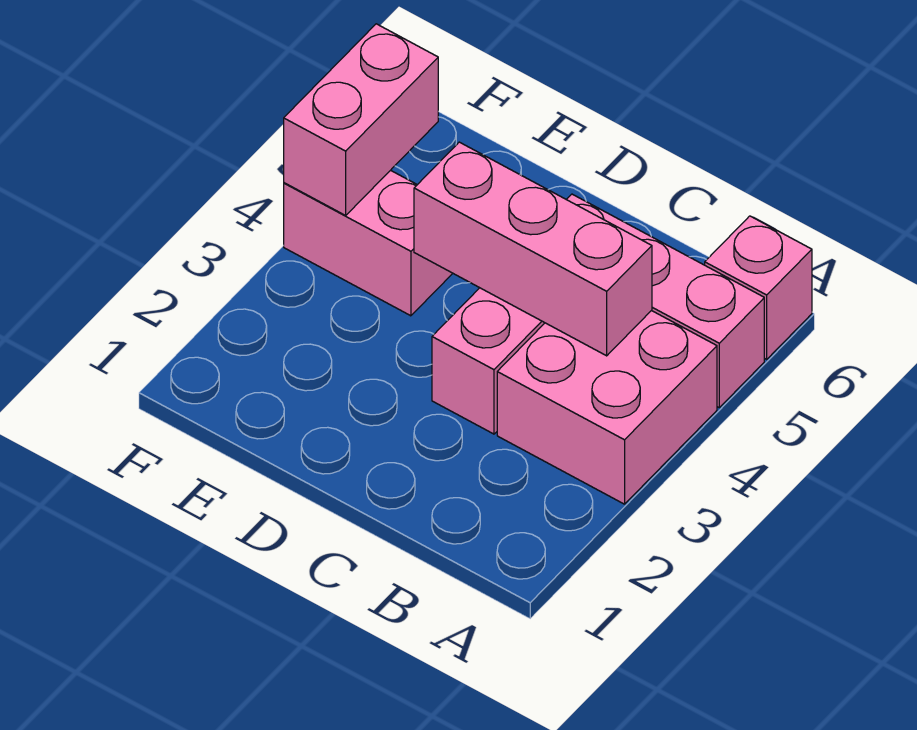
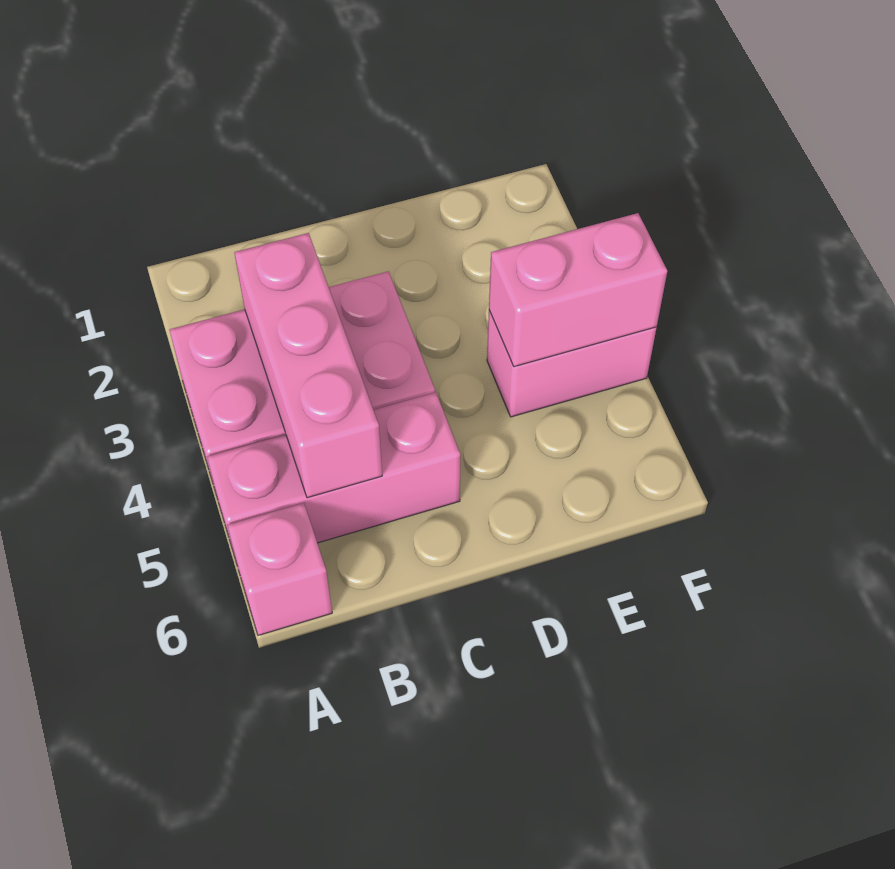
pink brick B4:D4 level 2 -> pink brick B3:B5 level 2
pink brick F4:F5 level 2 -> pink brick E4:F4 level 2

